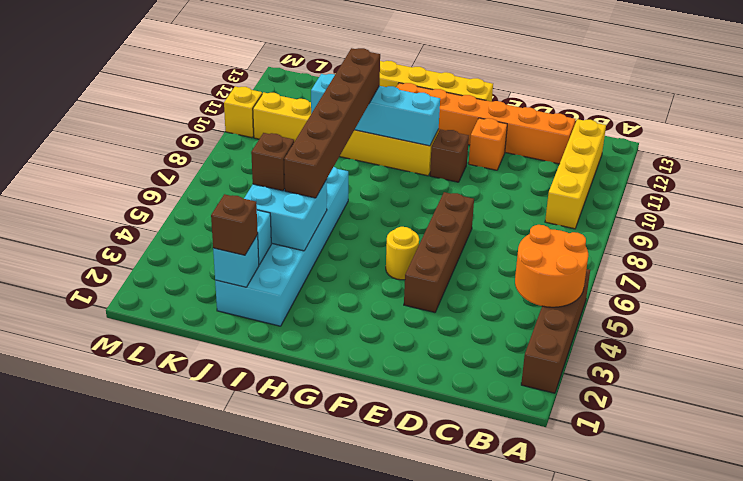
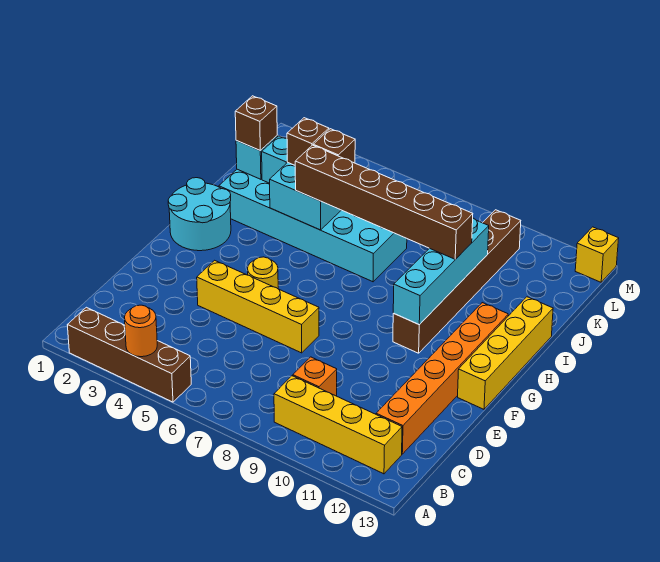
orange round brick A4:B5 level 2 -> orange round brick A4 level 2
brown brick E4:E7 level 1 -> yellow brick E4:E7 level 1
orange brick E11 level 1 -> orange brick C9 level 1
brown brick F10 level 1 -> brown brick J4 level 3
none -> cyan round brick G1:H2 level 1
yellow brick G10:L10 level 1 -> brown brick G10:L10 level 1
yellow brick M10 level 1 -> yellow brick M13 level 1

